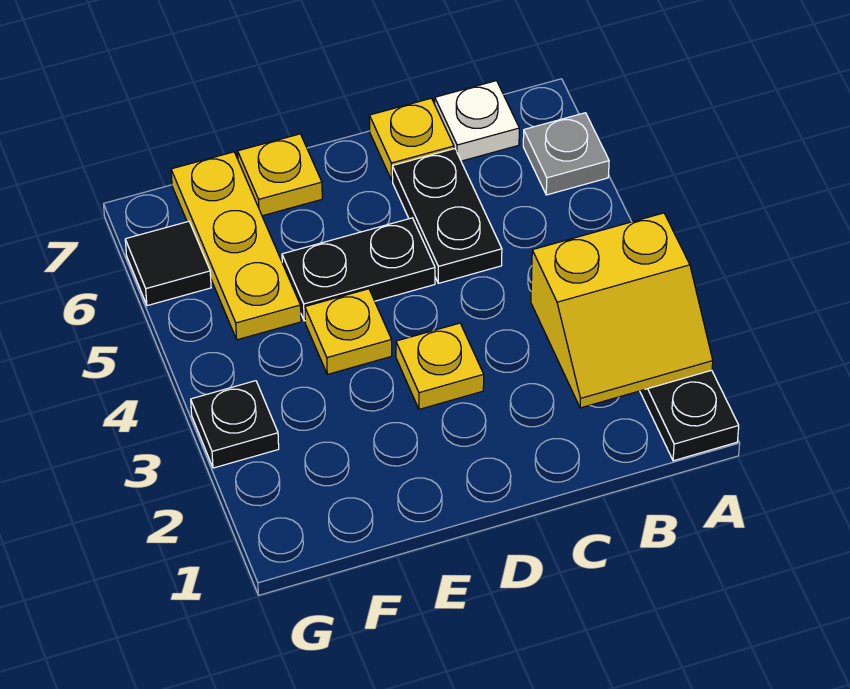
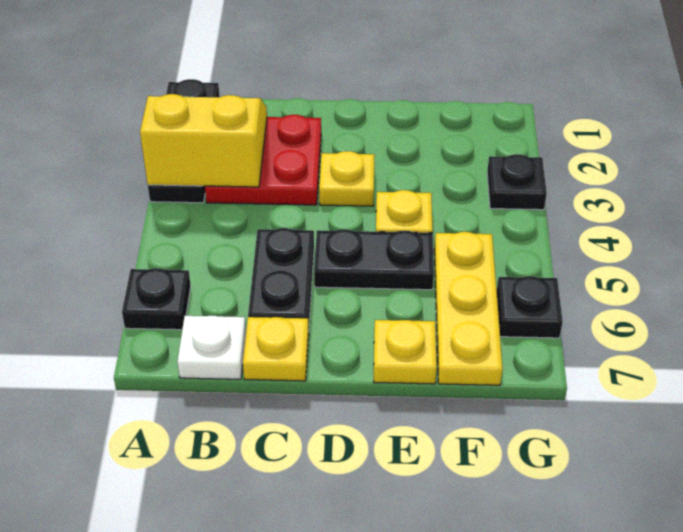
grey plate A6 level 1 -> black plate A6 level 1
none -> red plate B2:C3 level 1
black tile G6 level 1 -> black plate G6 level 1

